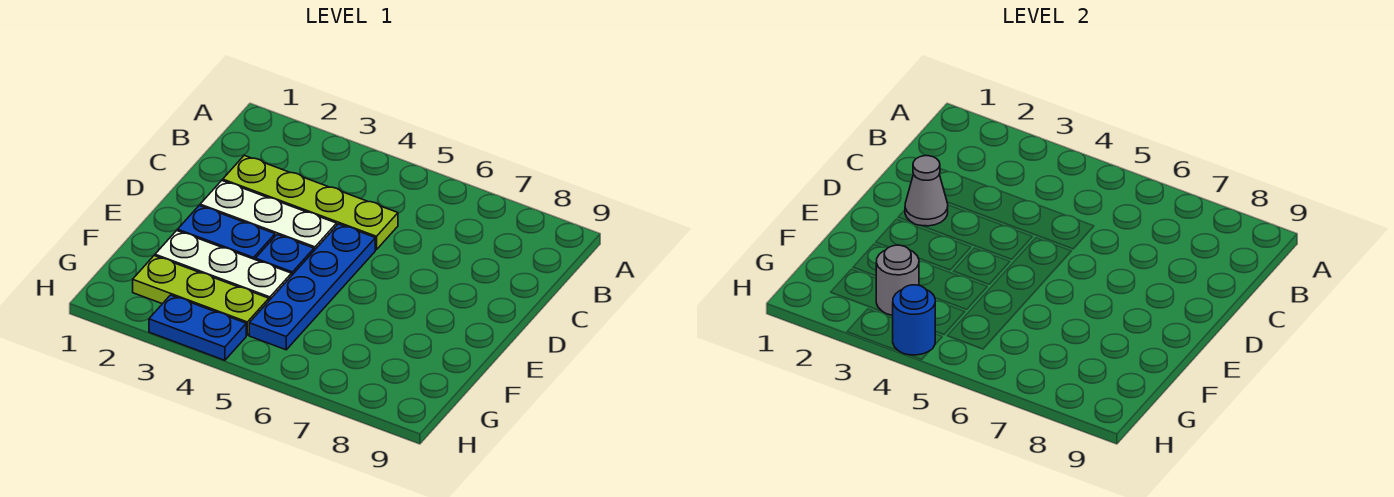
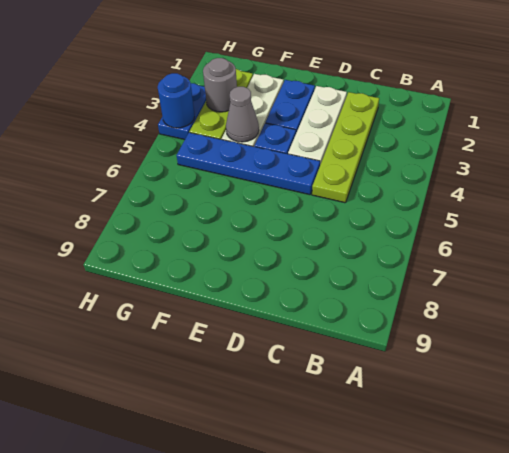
grey cone D2 level 2 -> grey cone F4 level 2

